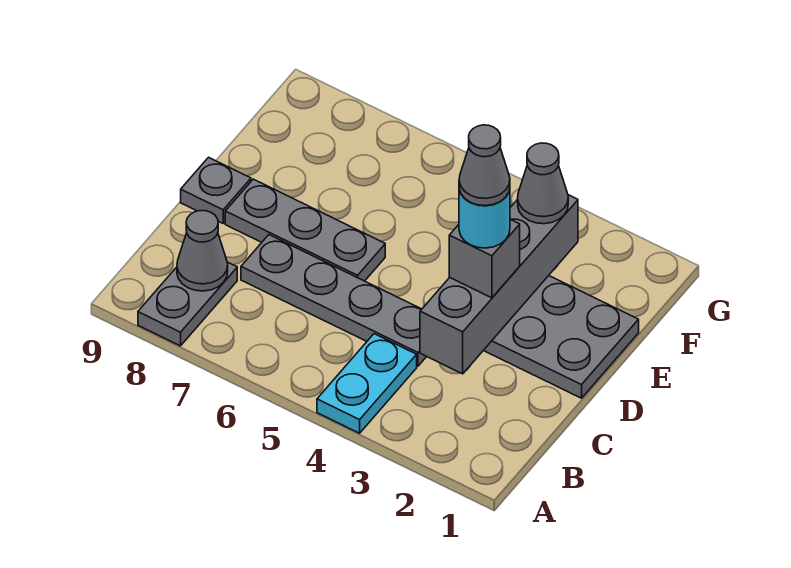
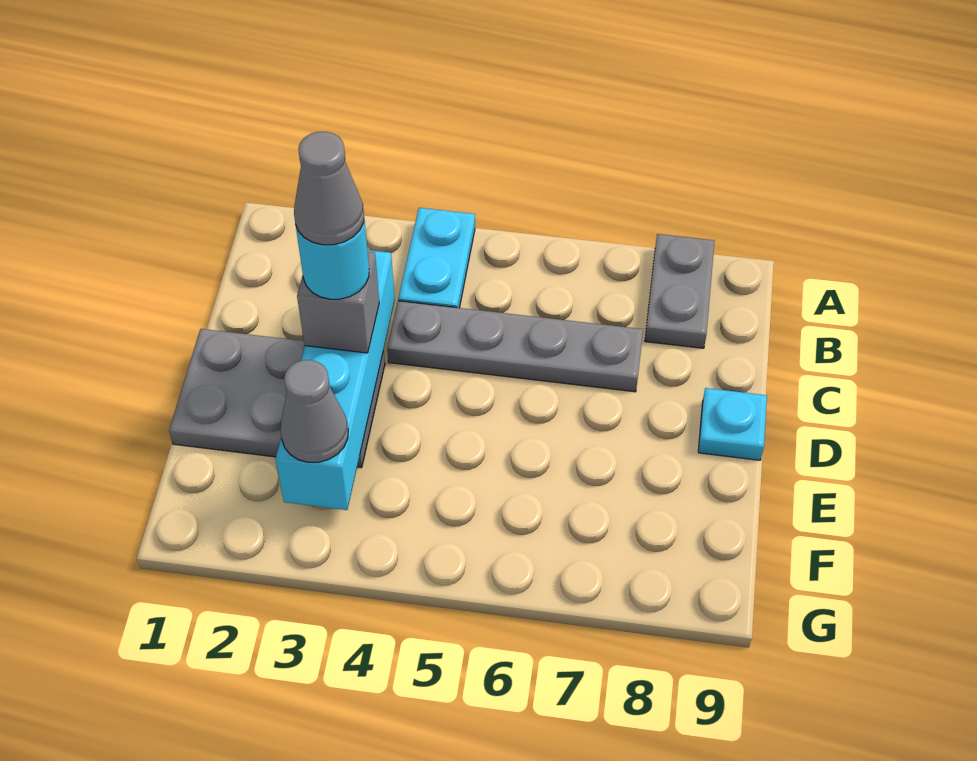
grey cone B8 level 2 -> none
grey brick C3:F3 level 2 -> cyan brick C3:F3 level 2
grey plate D6:D8 level 1 -> none
grey plate D9 level 1 -> cyan plate D9 level 1

